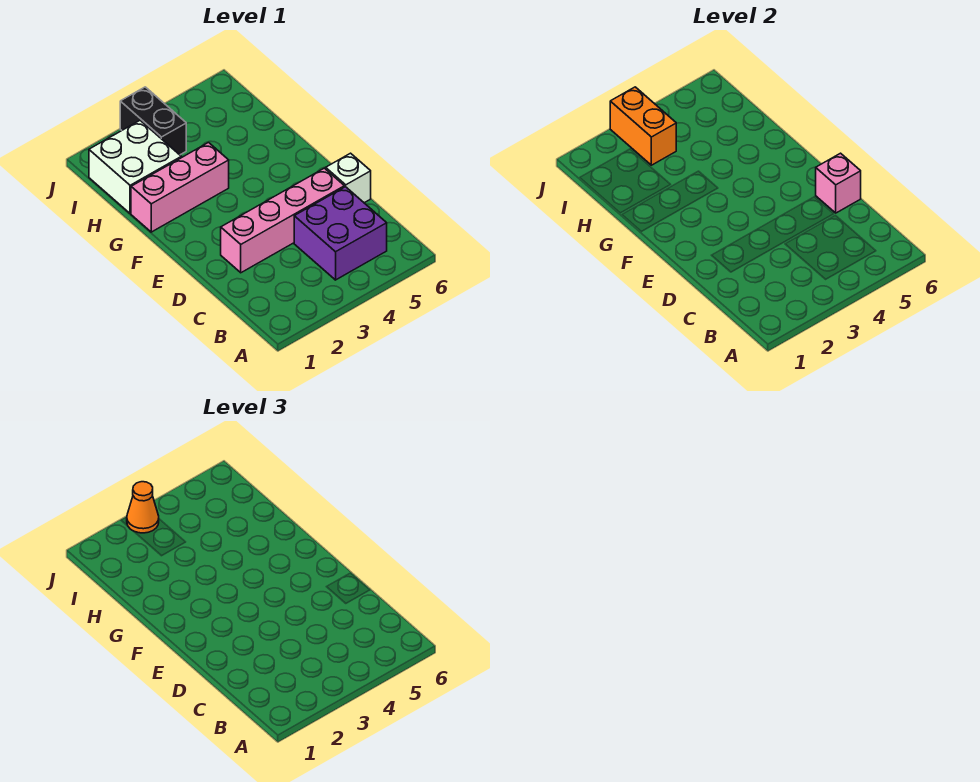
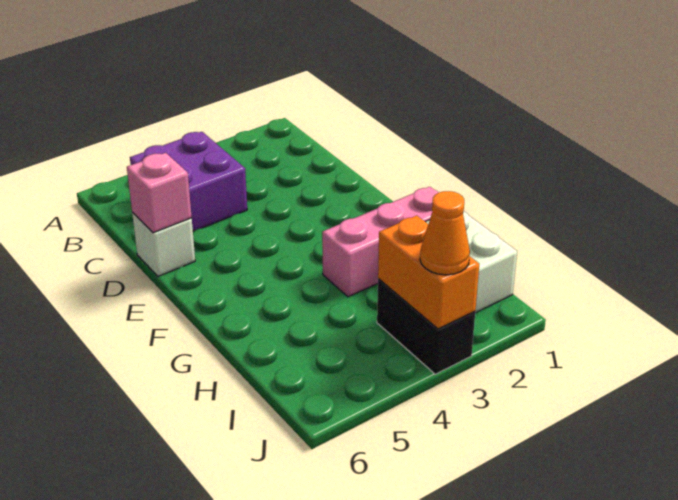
pink brick D2:D5 level 1 -> none

